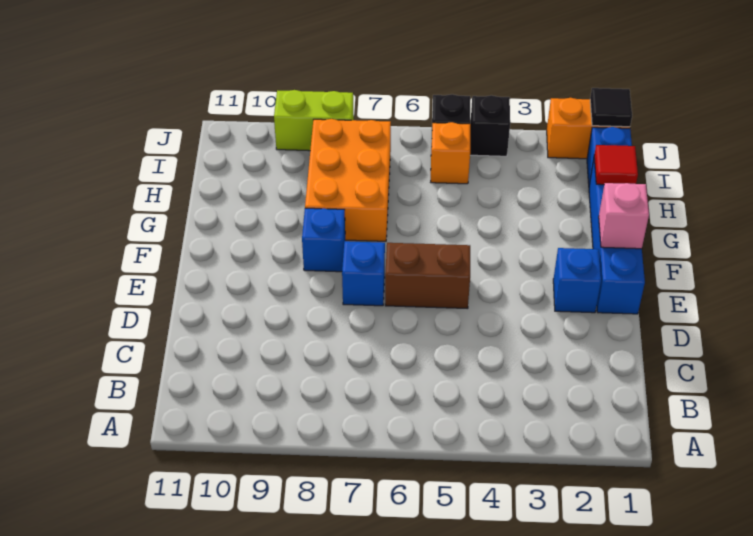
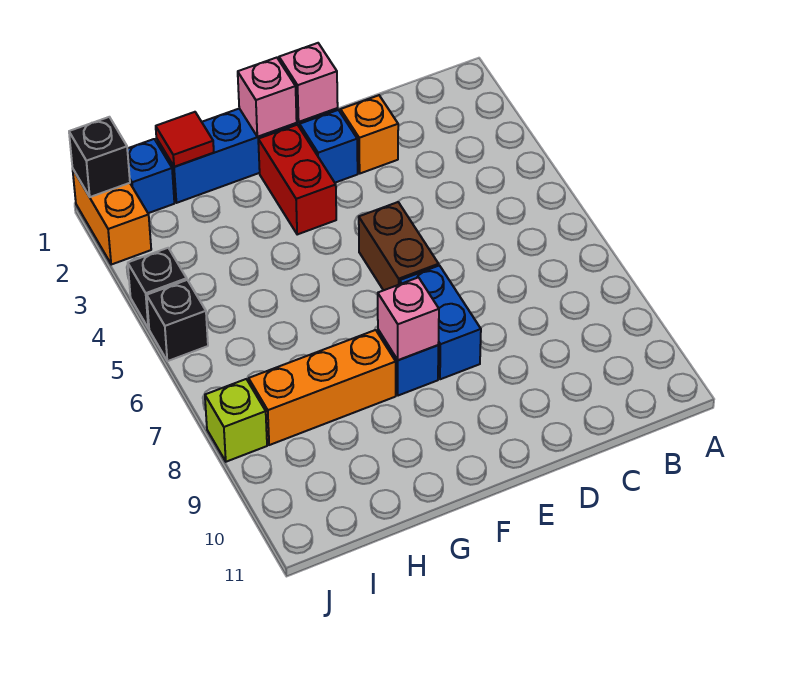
none -> pink brick E1 level 2
blue brick E7 level 1 -> blue brick E7:E8 level 1
none -> red brick F2:F3 level 1
none -> pink brick F8 level 2
orange brick G7:I8 level 1 -> orange brick G8:I8 level 1
orange brick I5 level 1 -> orange brick D2 level 1
black tile J1 level 2 -> black brick J1 level 2
lime brick J8:J9 level 1 -> lime brick J8 level 1

